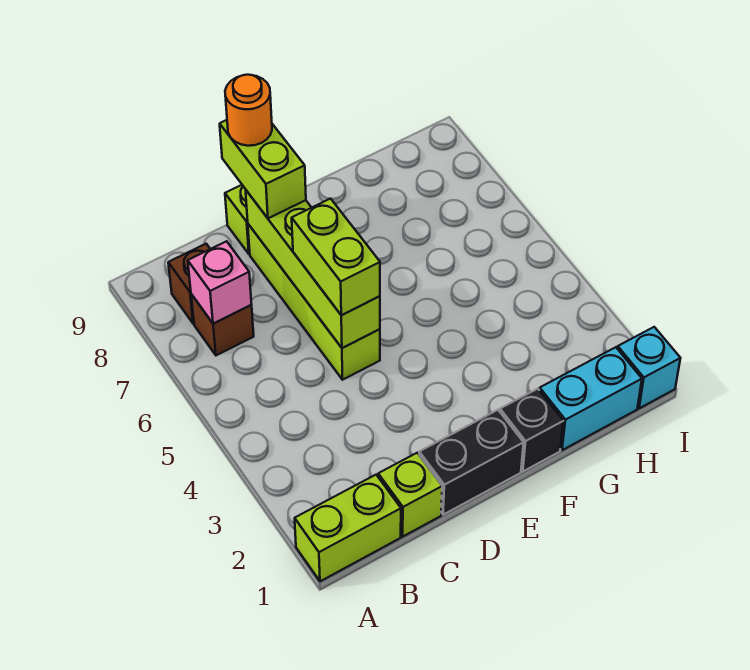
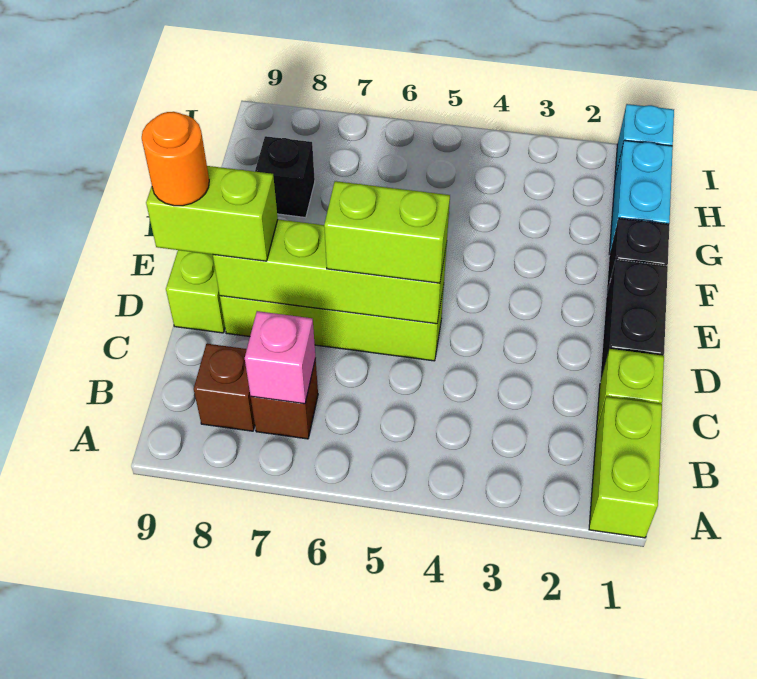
none -> black brick G8 level 1

